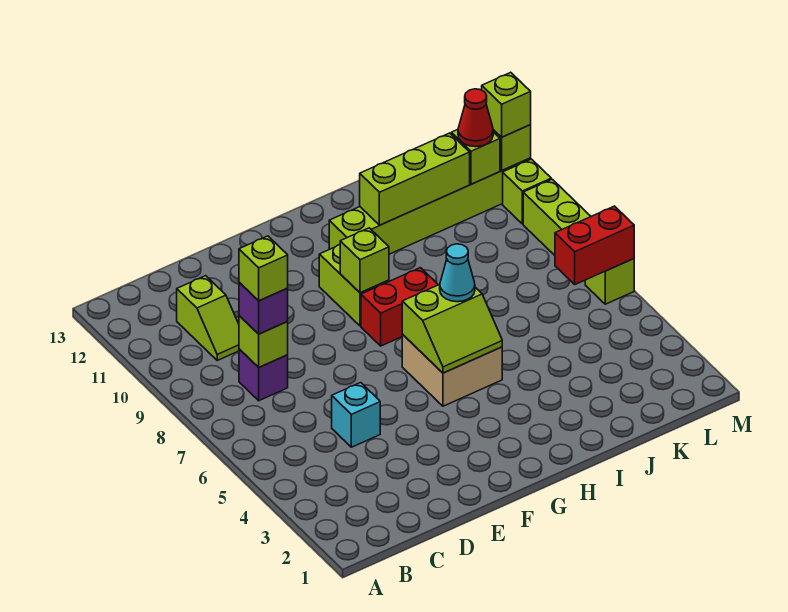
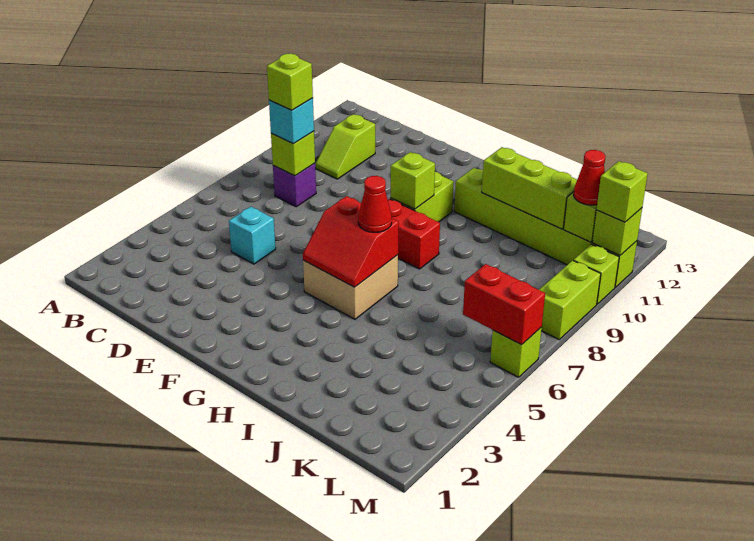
purple brick C8 level 3 -> cyan brick C8 level 3
lime slope G5:H6 level 2 top 6 -> red slope G5:H6 level 2 top 6
cyan cone H6 level 3 -> red cone H6 level 3

